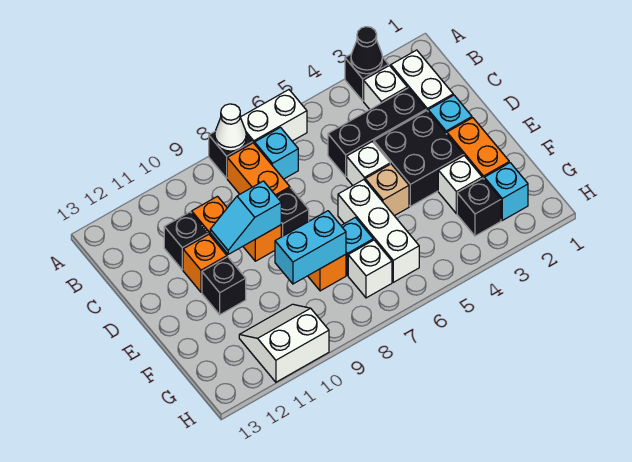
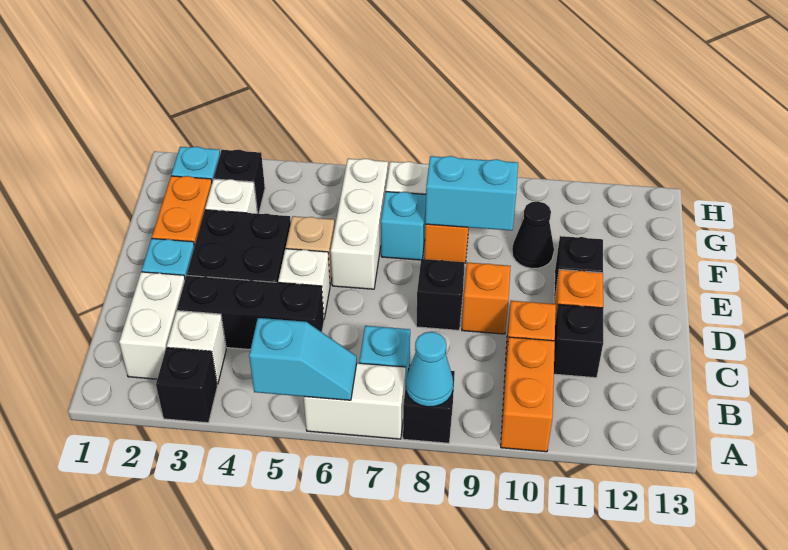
black cone A3 level 2 -> black cone F10 level 1
white cone A8 level 2 -> cyan cone A8 level 2
orange brick B8:C8 level 1 -> orange brick A10:B10 level 1
cyan slope D9:D10 level 2 top 9 -> cyan slope A5:A6 level 2 top 5
white slope G10:H11 level 1 top H -> none

